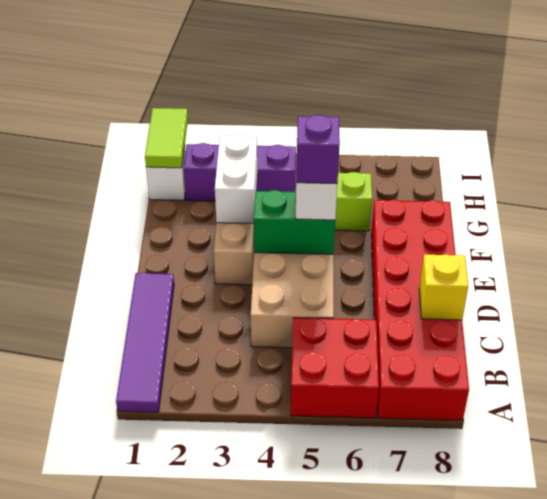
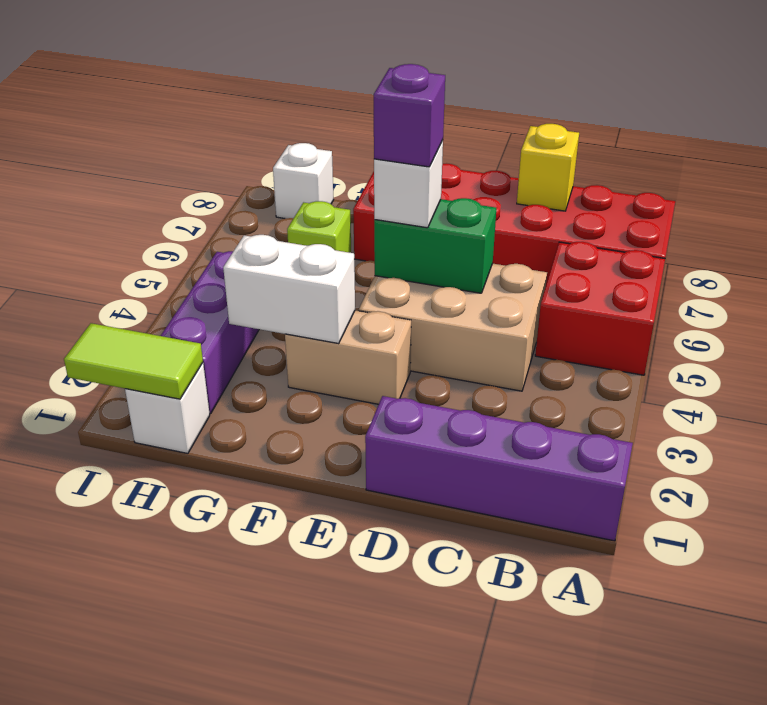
purple tile A1:D1 level 1 -> purple brick A1:D1 level 1
green brick E4:E5 level 2 -> green brick D5:E5 level 2
none -> white brick H8 level 1

